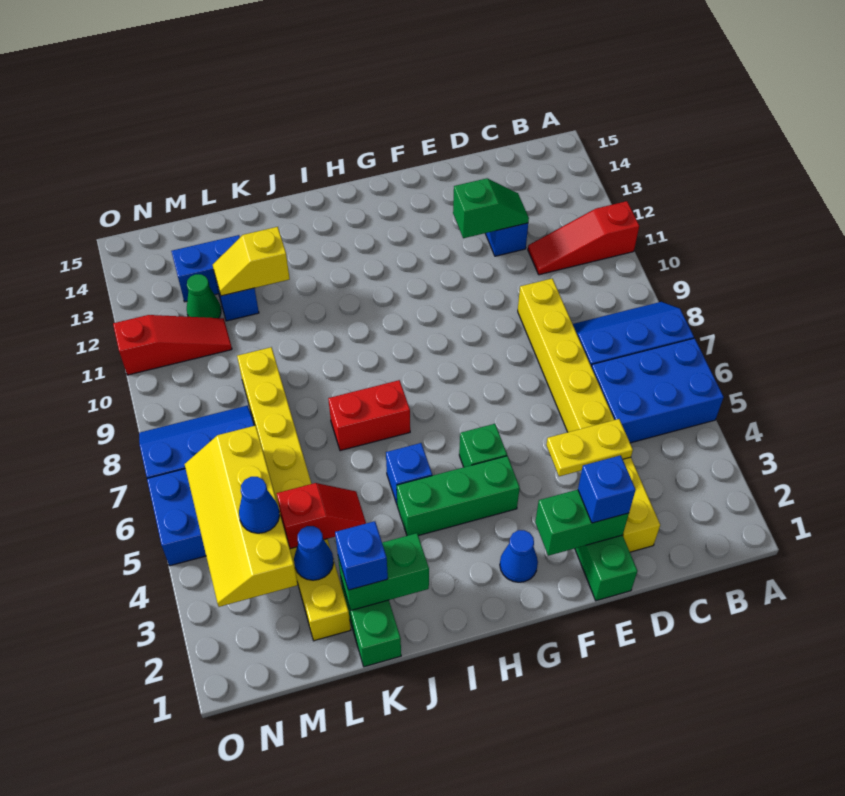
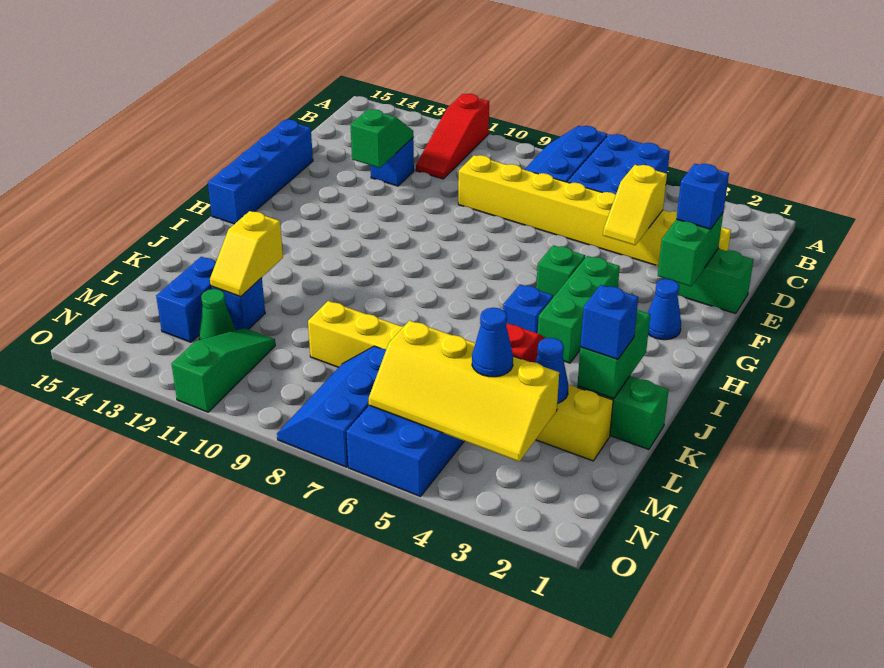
yellow plate D4:E4 level 2 -> yellow slope D4:E4 level 2 top D
none -> blue brick E15:H15 level 1
red brick I7:J7 level 1 -> none
red slope M11:O11 level 1 top O -> green slope M11:O11 level 1 top O

